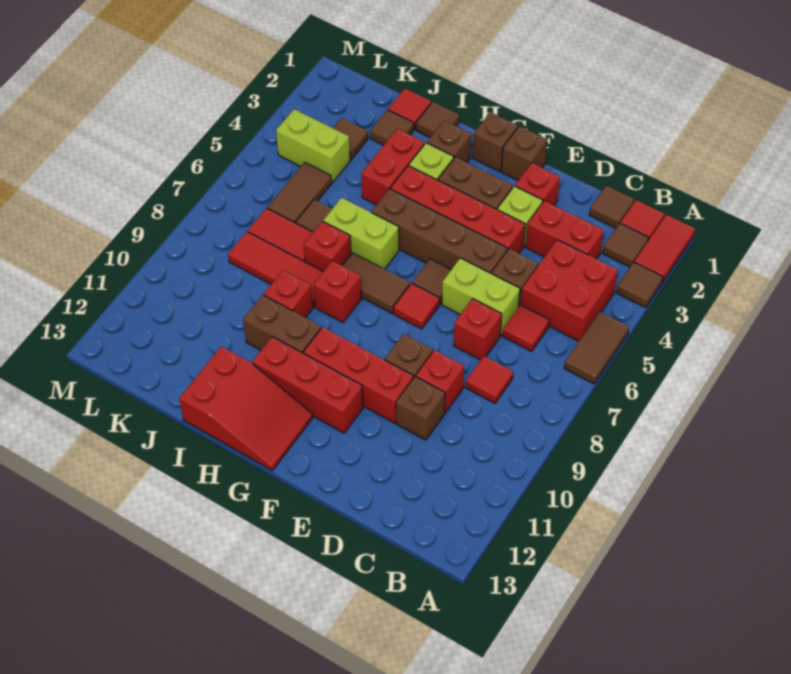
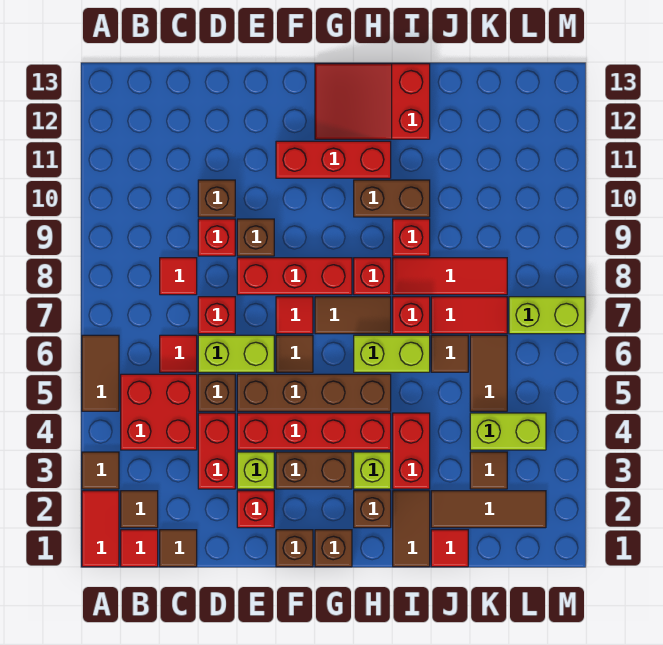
red brick C3:D3 level 1 -> red brick D3:D4 level 1
red brick E10:G10 level 1 -> red brick E8:G8 level 1
brown tile I1 level 1 -> brown tile I1:I2 level 1
brown tile J2 level 1 -> brown tile J2:L2 level 1
none -> lime brick L7:M7 level 1

